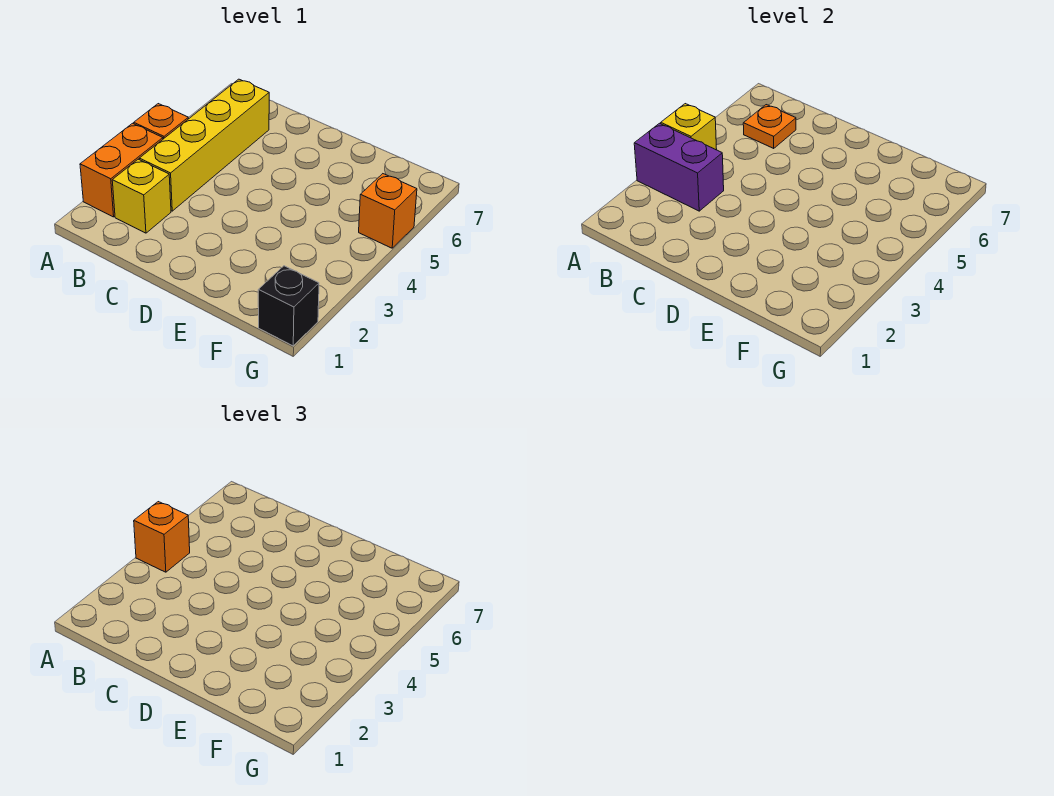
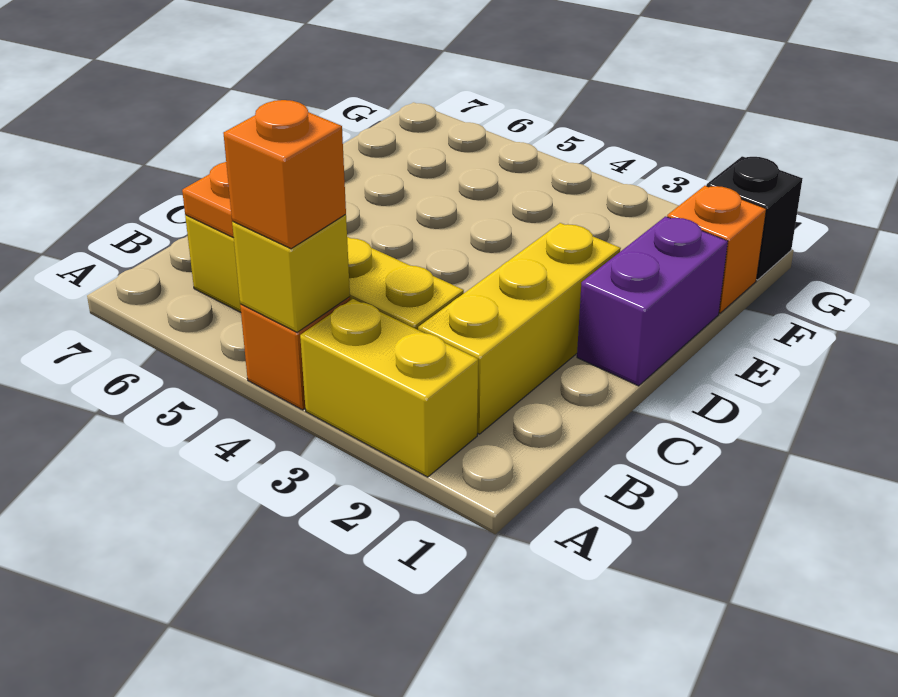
orange brick A2:A3 level 1 -> yellow brick A2:A3 level 1
purple brick A3:B3 level 2 -> purple brick D1:E1 level 1
yellow brick B2 level 1 -> yellow brick B2:D2 level 1
orange brick G5 level 1 -> orange brick F1 level 1

